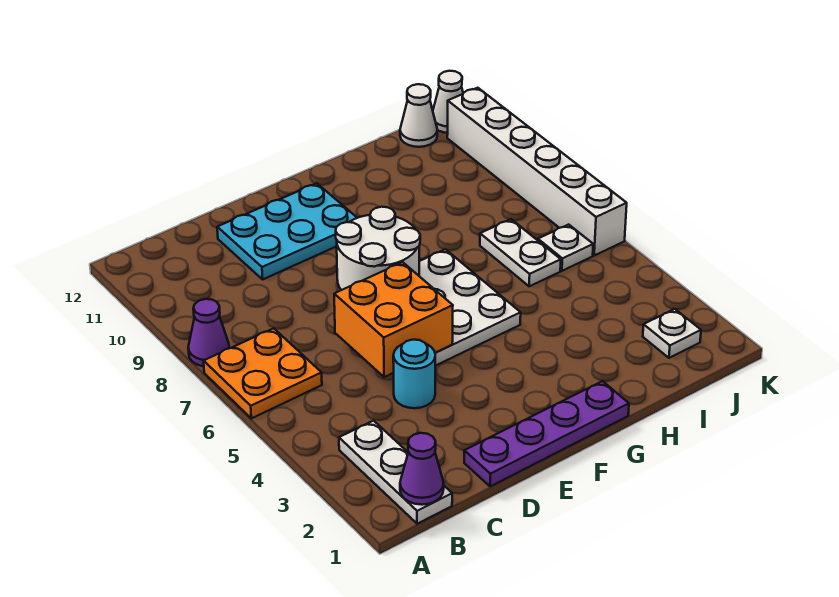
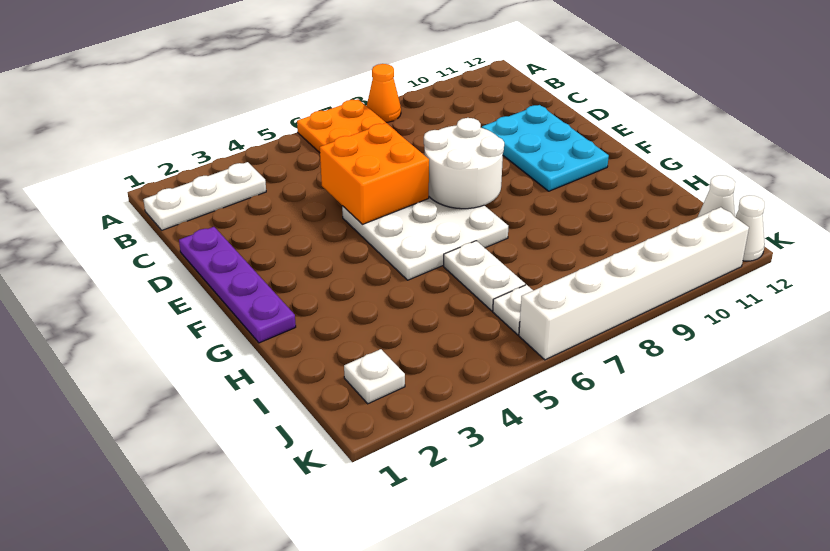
purple cone A8 level 1 -> orange cone A8 level 1
purple cone B1 level 2 -> none
cyan round brick D4 level 1 -> none
white plate I6:I7 level 1 -> white plate H6:I6 level 1

